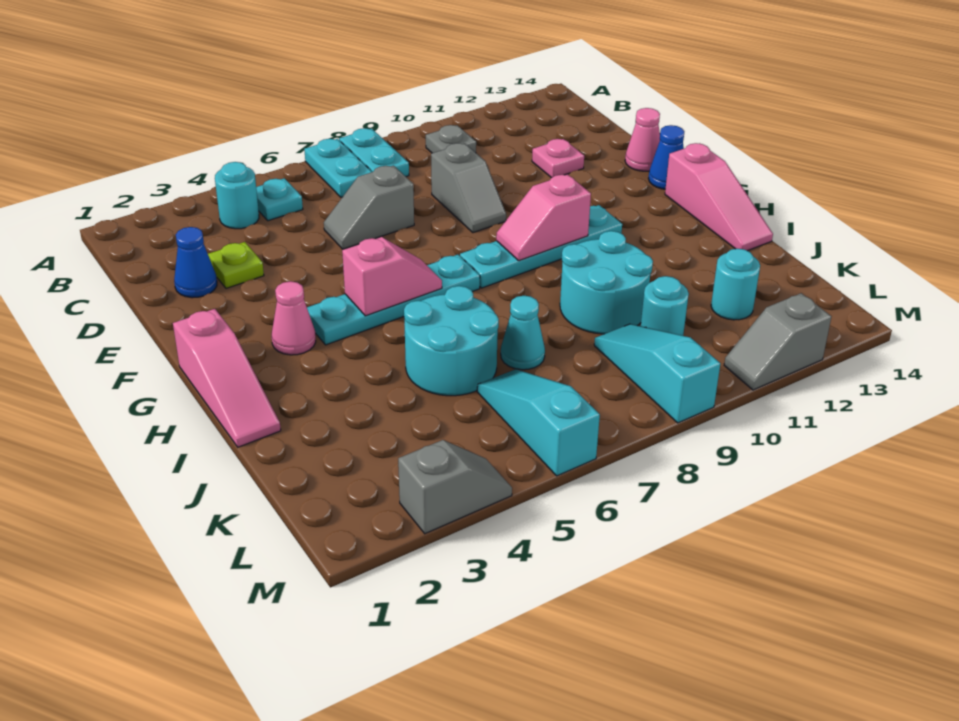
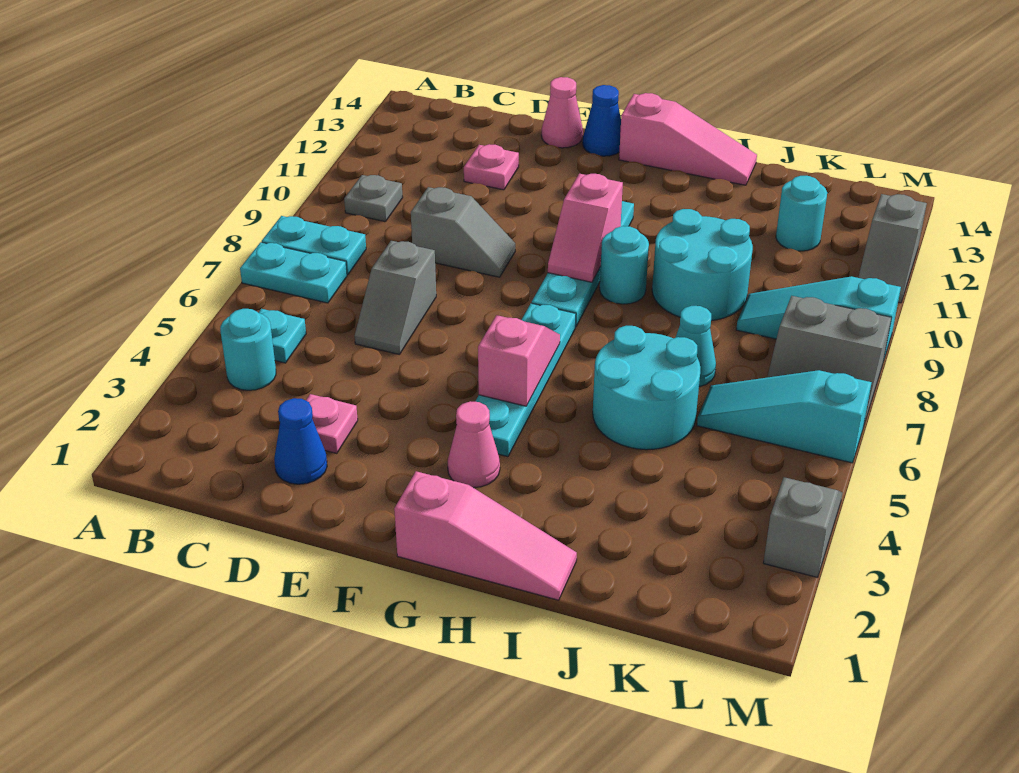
lime plate D3 level 1 -> pink plate D3 level 1
cyan round brick K10 level 1 -> cyan round brick H9 level 1
none -> grey slope L7:M8 level 1 top 8

